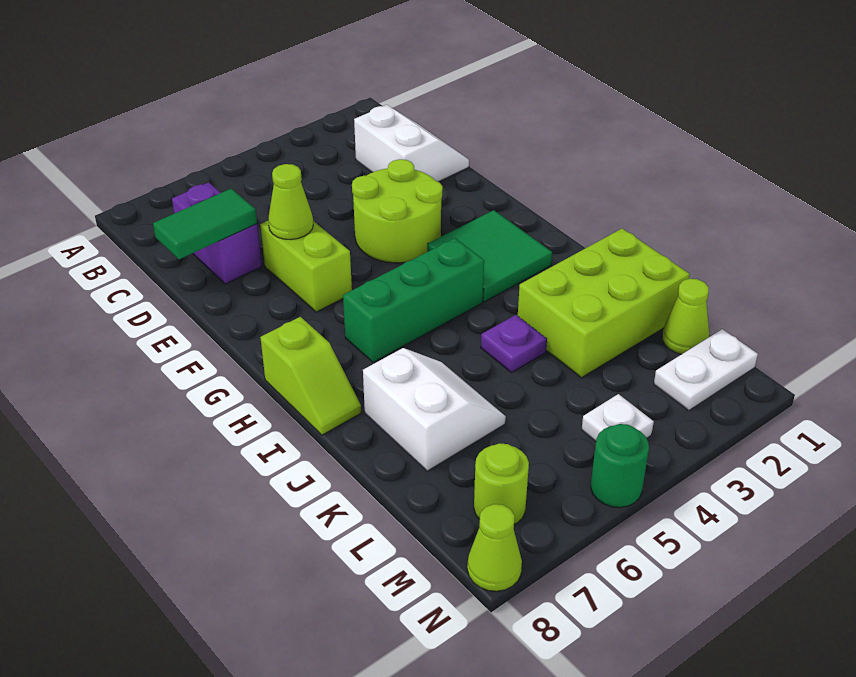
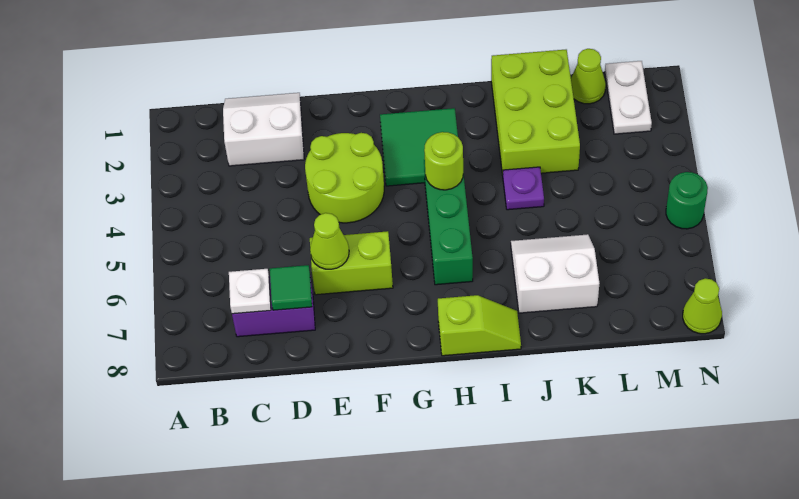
green tile D7:D8 level 2 -> green tile D7 level 2
white plate M4 level 1 -> white plate C7 level 2
lime round brick M7 level 1 -> lime round brick H4 level 2

